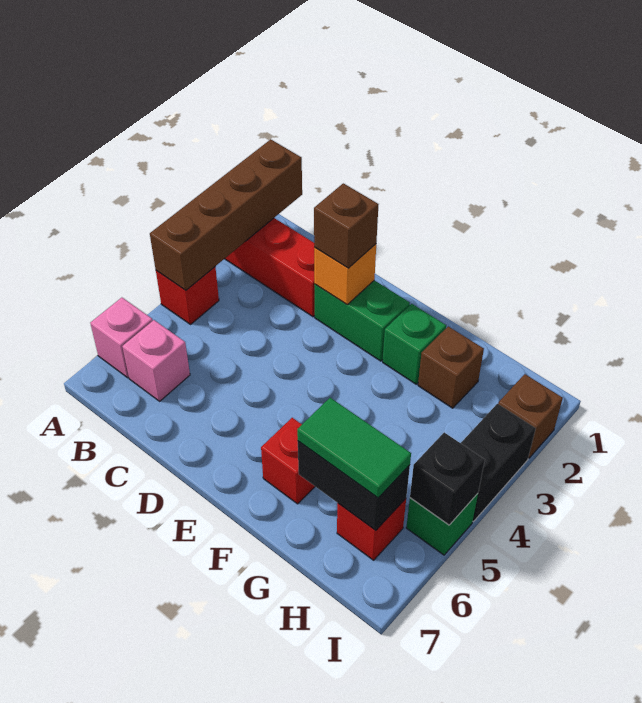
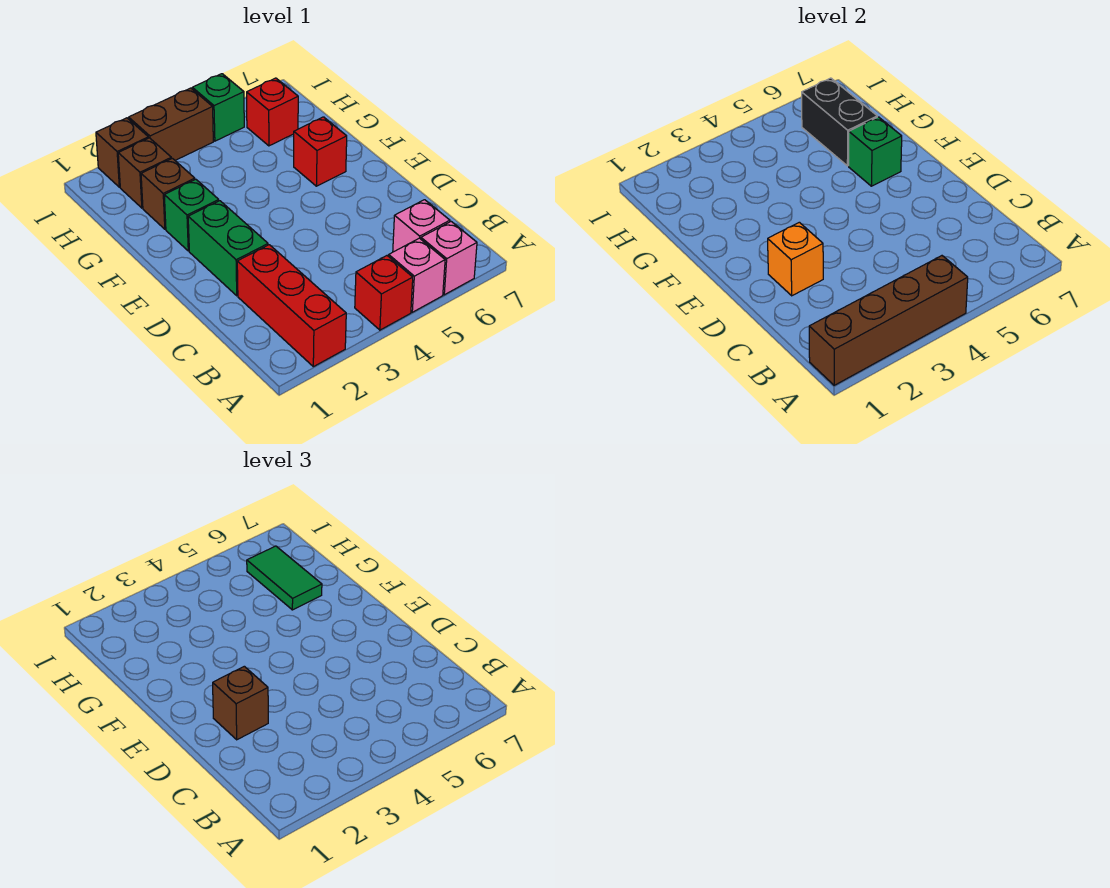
none -> pink brick A5 level 1
none -> green brick F6 level 2
none -> brown brick H2 level 1
black brick I3:I4 level 1 -> brown brick I3:I4 level 1
black brick I5 level 2 -> none

